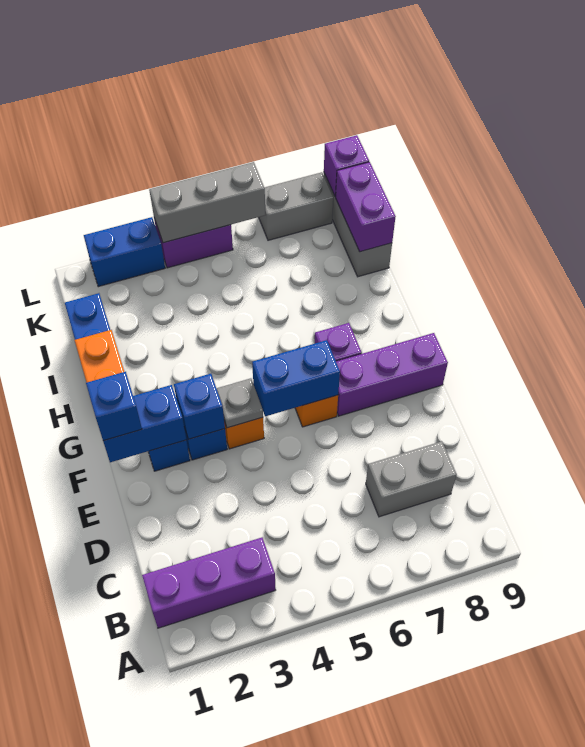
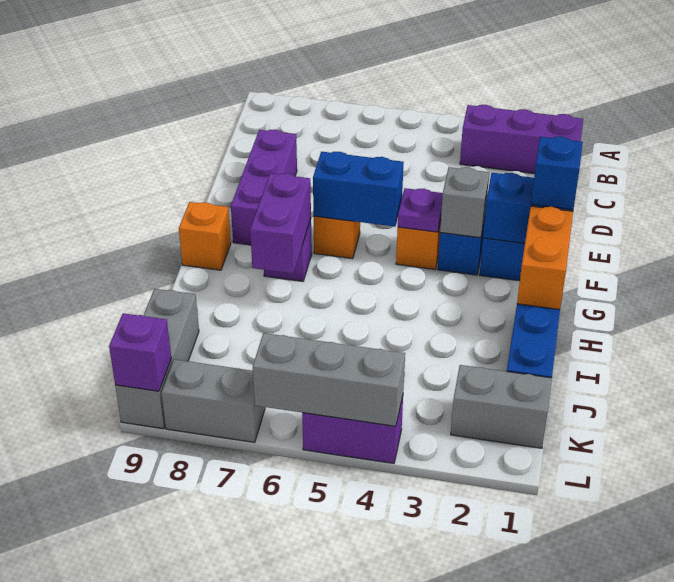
grey brick C7:C8 level 1 -> grey brick K1:K2 level 1
blue brick F3 level 2 -> grey brick F3 level 2
grey plate F4 level 2 -> purple plate F4 level 2
purple brick F7:F9 level 1 -> purple brick D8:F8 level 1
none -> orange brick G9 level 1
purple brick J9:K9 level 2 -> purple brick G7:H7 level 2
blue brick L2:L3 level 1 -> none

